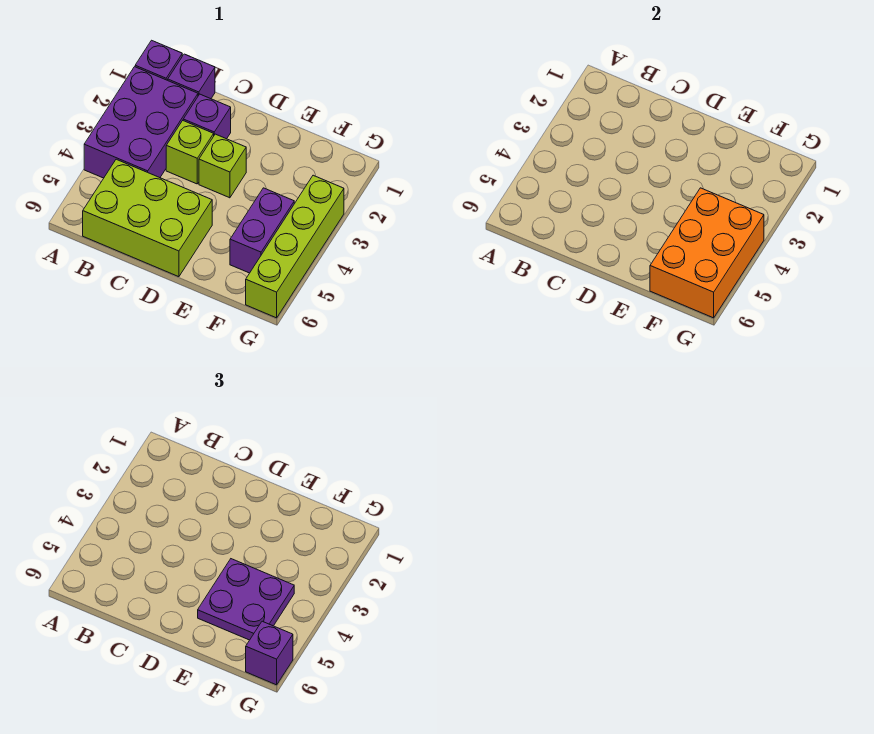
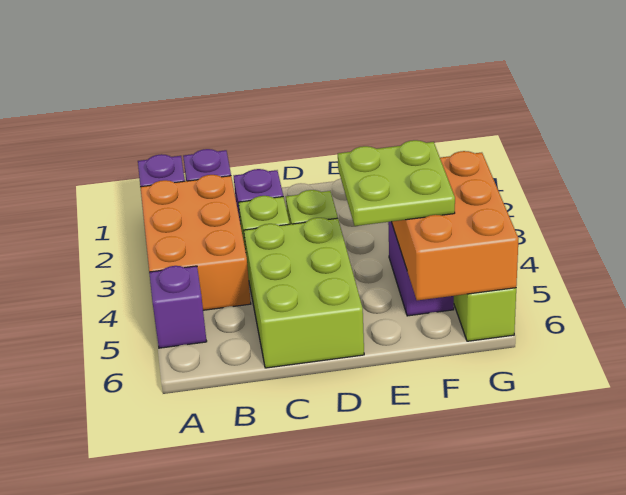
purple brick A2:B4 level 1 -> orange brick A2:B4 level 1
lime brick B5:D6 level 1 -> lime brick C4:D6 level 1
purple plate E4:F5 level 3 -> lime plate E4:F5 level 3
purple brick G6 level 3 -> purple brick A5 level 1

